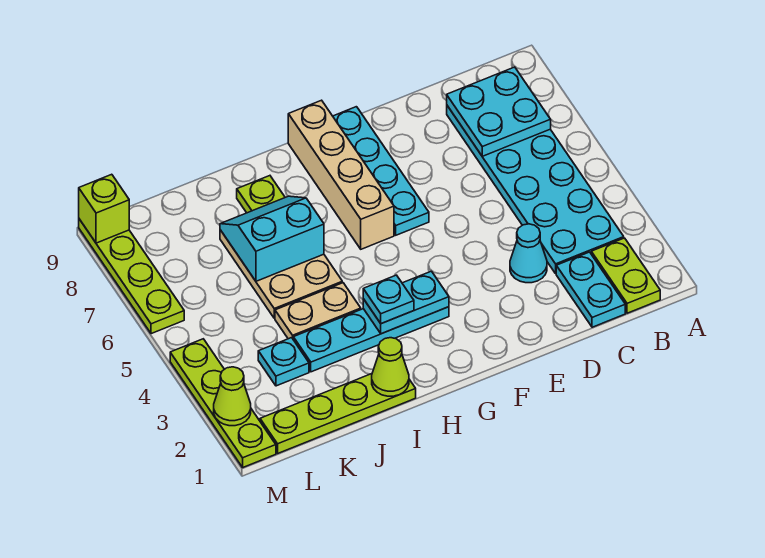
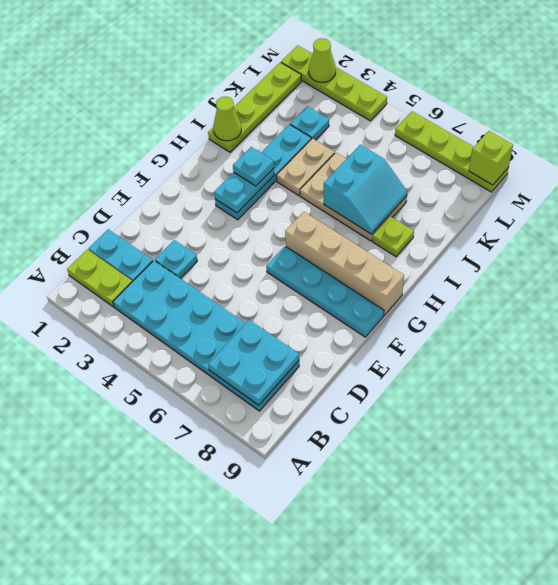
cyan cone D3 level 1 -> cyan plate D3 level 1

